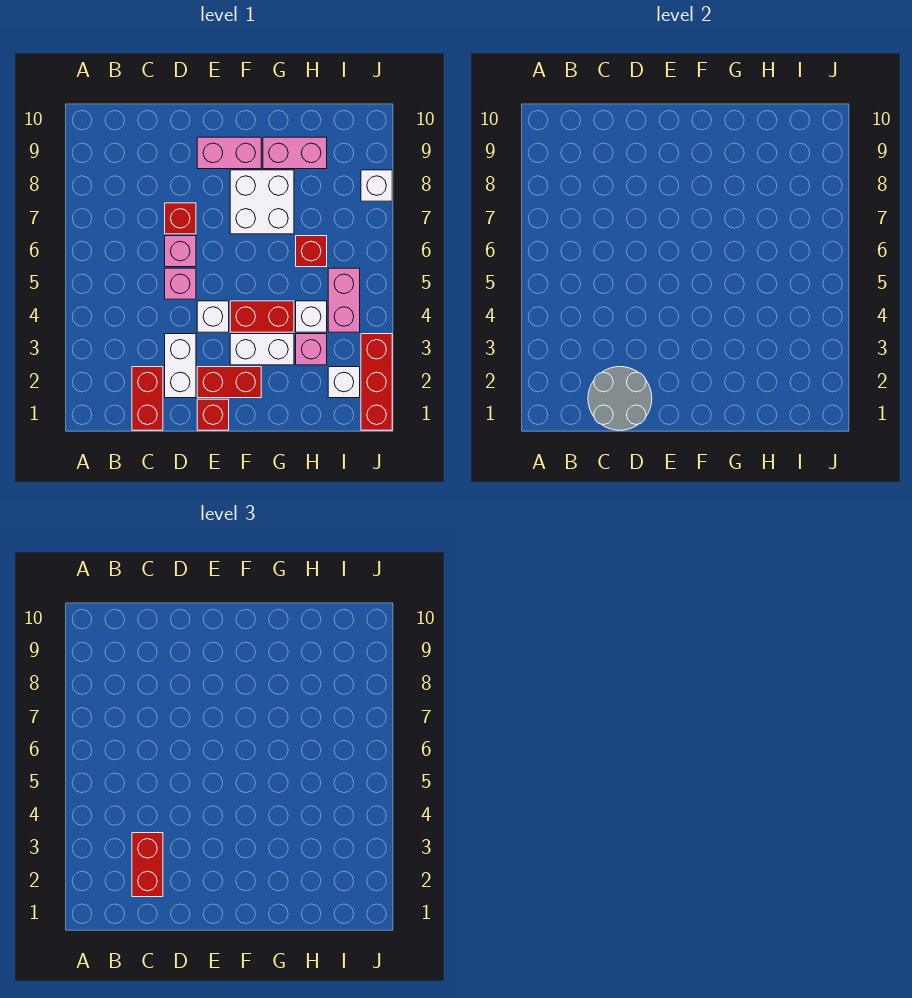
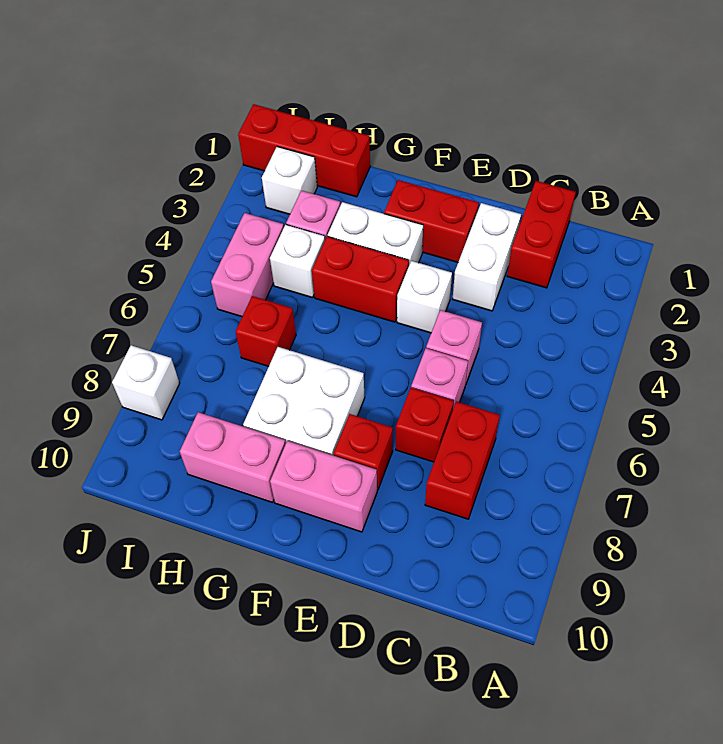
grey round brick C1:D2 level 2 -> none
red brick C2:C3 level 3 -> red brick C7:C8 level 1
red brick E1 level 1 -> red brick E8 level 1
red brick J1:J3 level 1 -> red brick H1:J1 level 1

